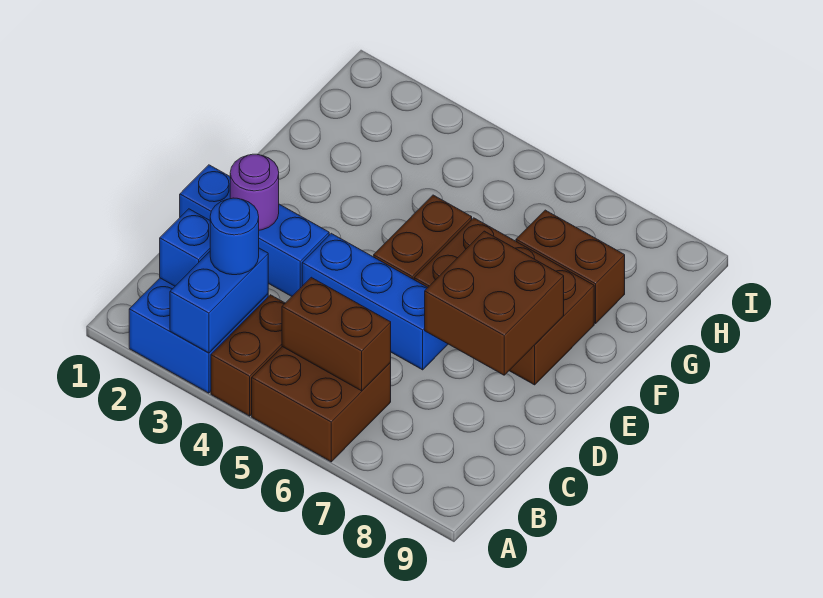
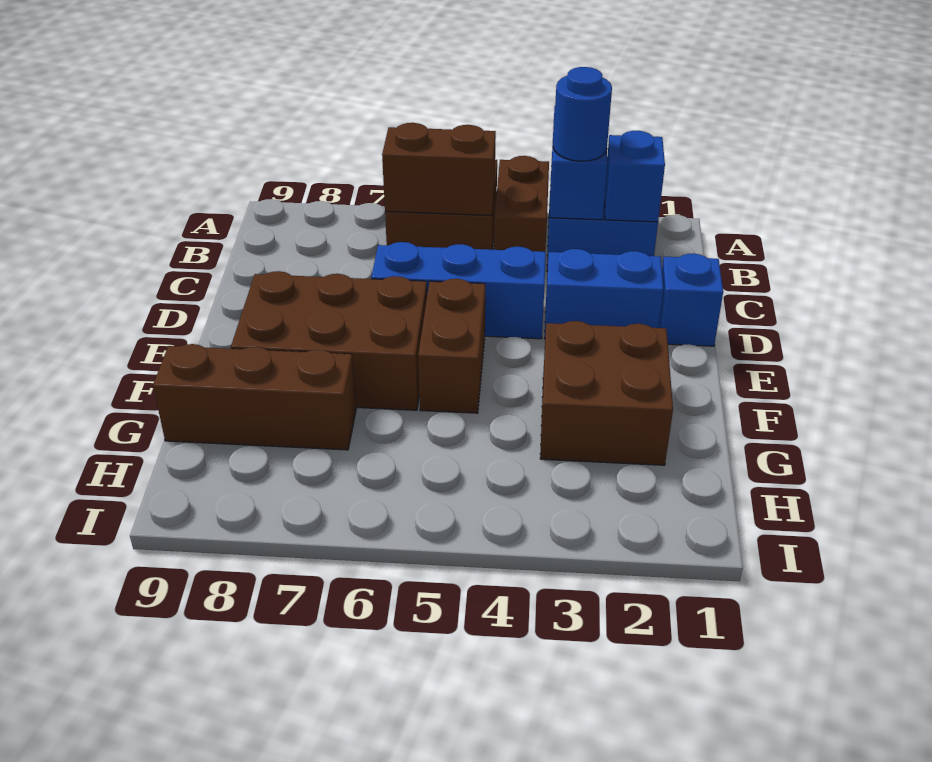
purple round brick D2 level 2 -> none
brown brick D7:E8 level 2 -> brown brick F2:G3 level 1
brown brick G7:G8 level 1 -> brown brick G7:G9 level 1

